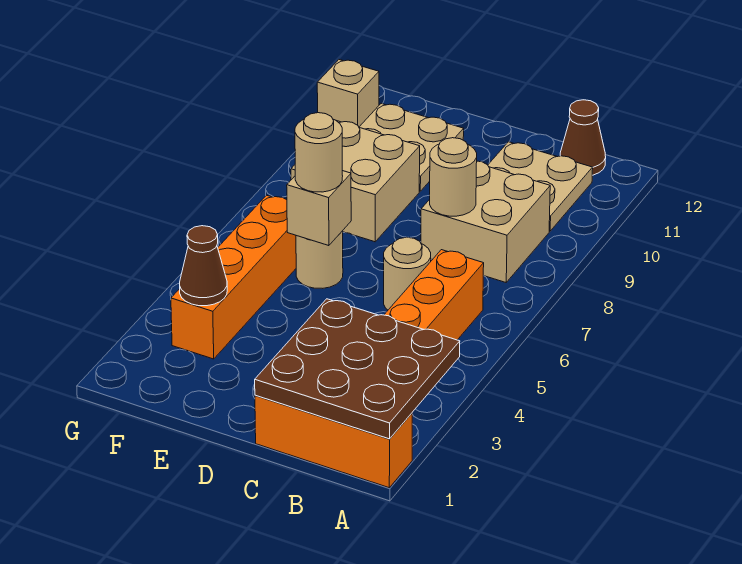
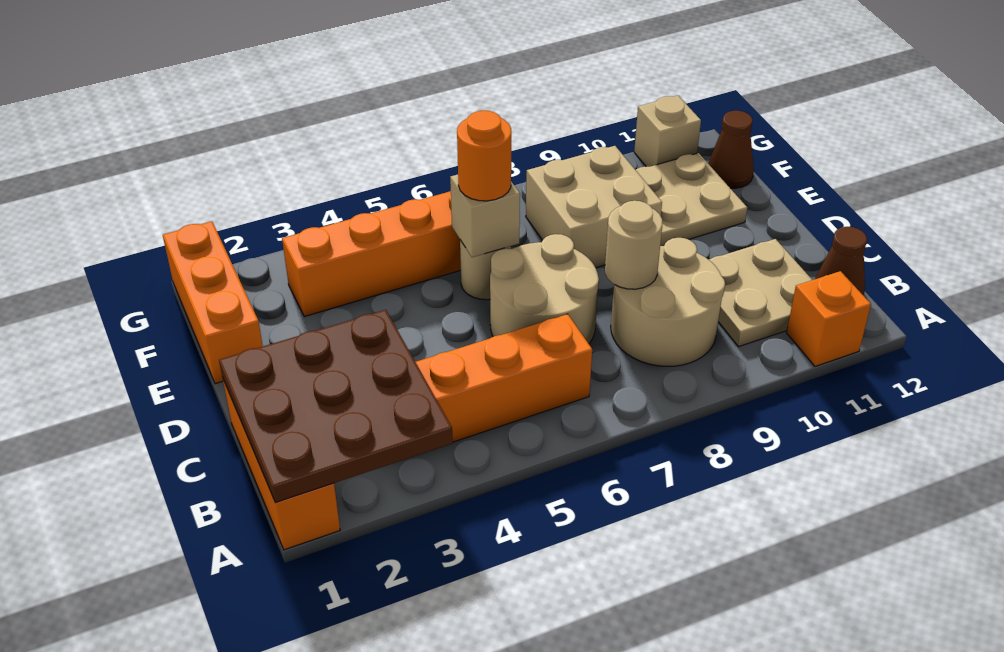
none -> orange brick A11 level 1
tan brick B8:C9 level 1 -> tan round brick B8:C9 level 1
tan round brick C6 level 1 -> tan round brick C6:D7 level 1
none -> orange brick E1:G1 level 1
tan round brick E6 level 3 -> orange round brick E6 level 3
brown cone F3 level 2 -> brown cone F12 level 1

